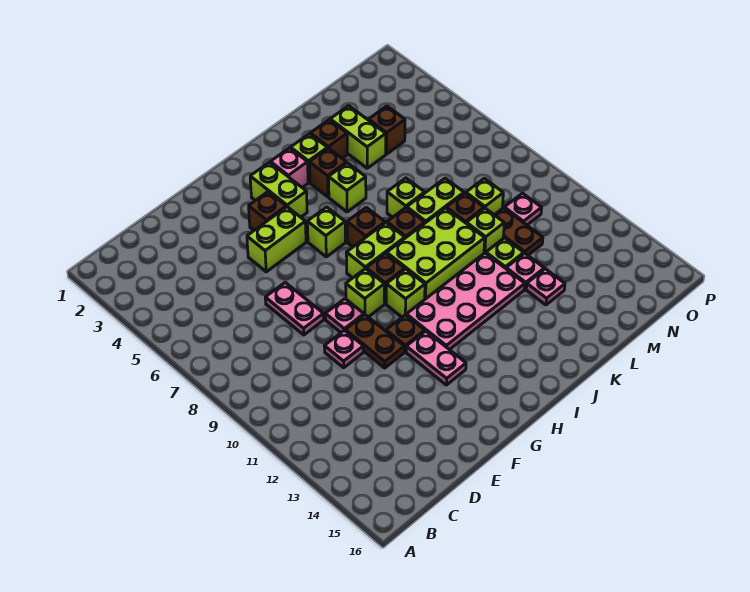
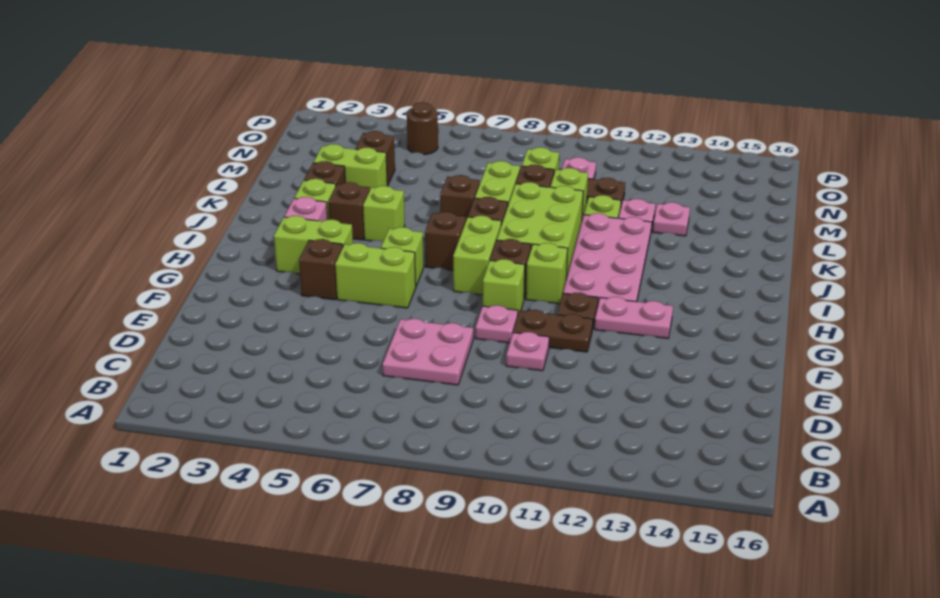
pink plate E7:E8 level 1 -> pink plate D7:E8 level 1
lime brick F5:G5 level 1 -> lime brick G5:G6 level 1
lime brick K7 level 1 -> brown brick K7 level 1
none -> brown round brick O5 level 1

